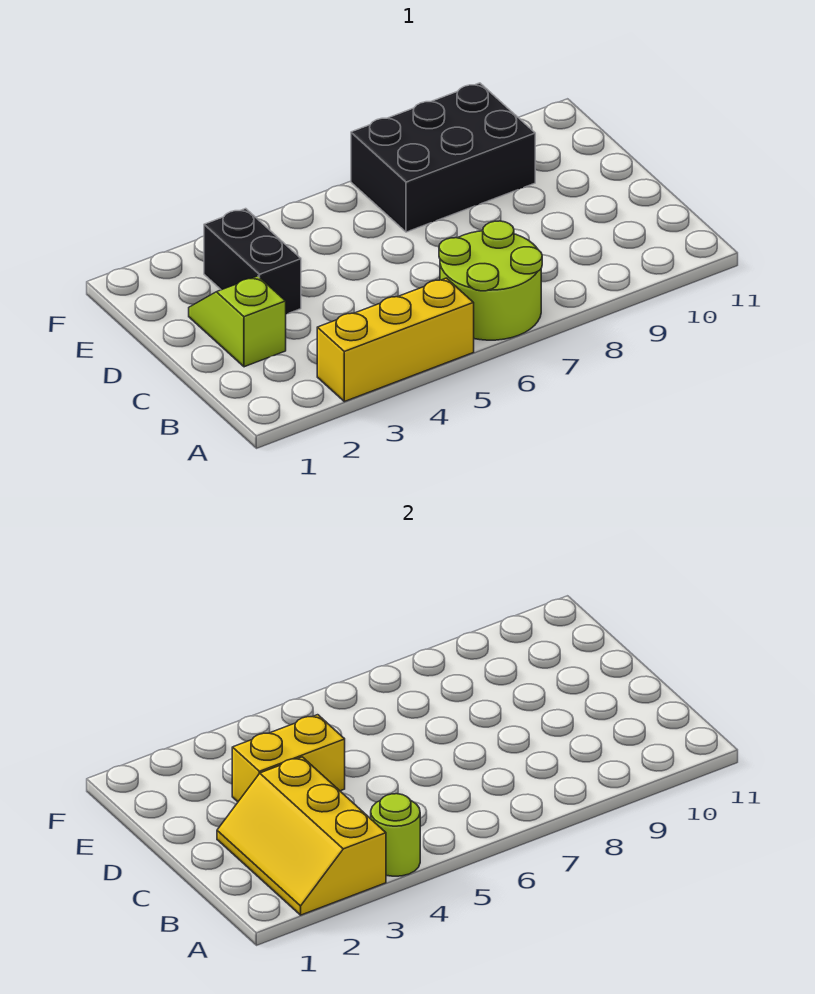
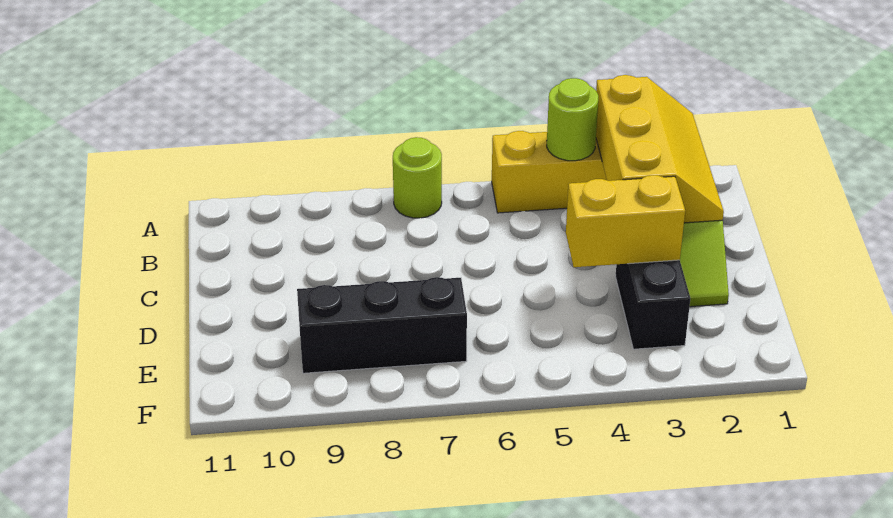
lime round brick A6:B7 level 1 -> lime round brick A7 level 1
black brick E7:F9 level 1 -> black brick E7:E9 level 1

